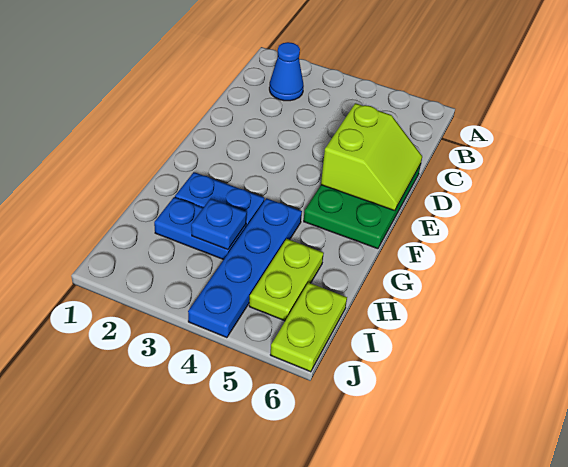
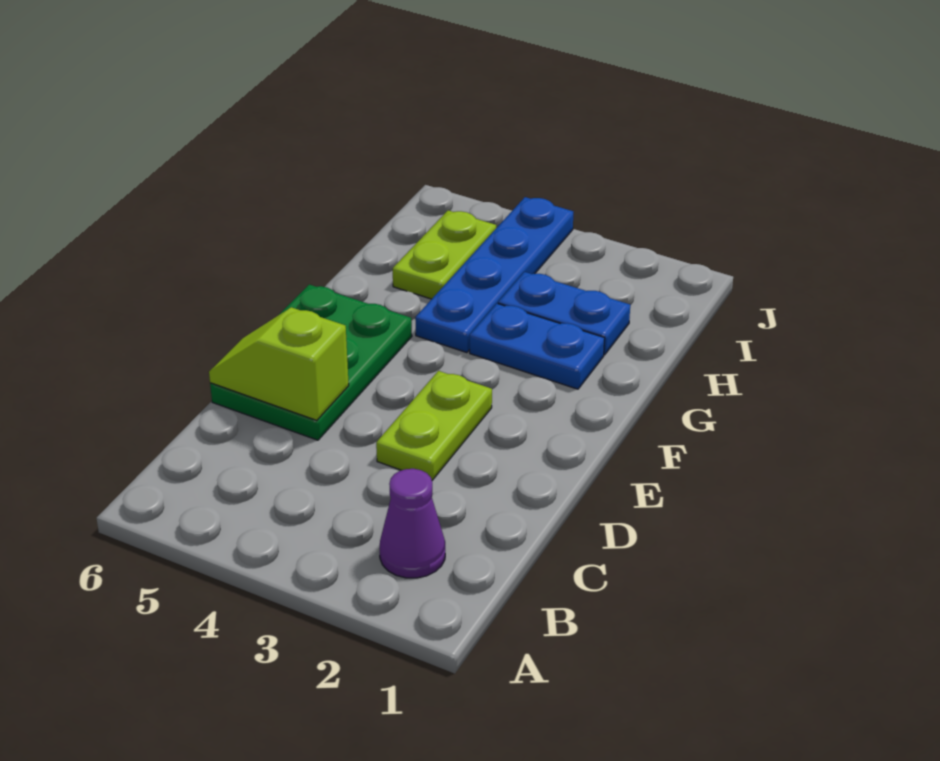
blue cone B2 level 1 -> purple cone B2 level 1
lime slope D5:E6 level 2 top 5 -> lime slope D5:D6 level 2 top 5
blue plate H3 level 2 -> none
lime plate I6:J6 level 1 -> lime plate D3:E3 level 1

